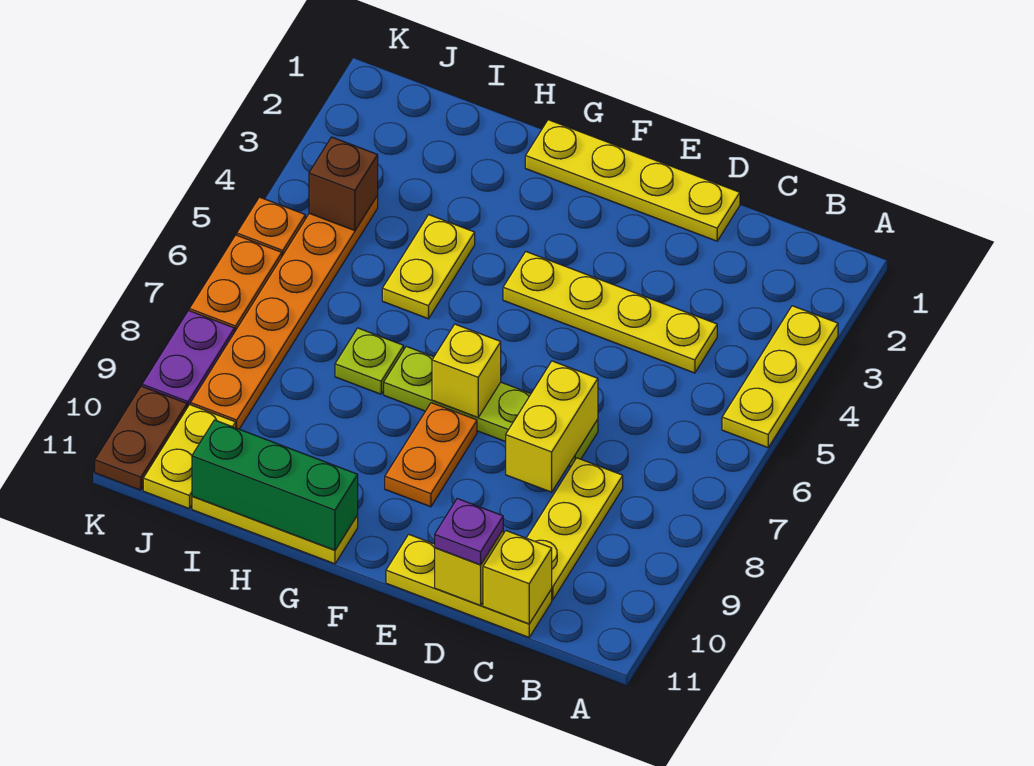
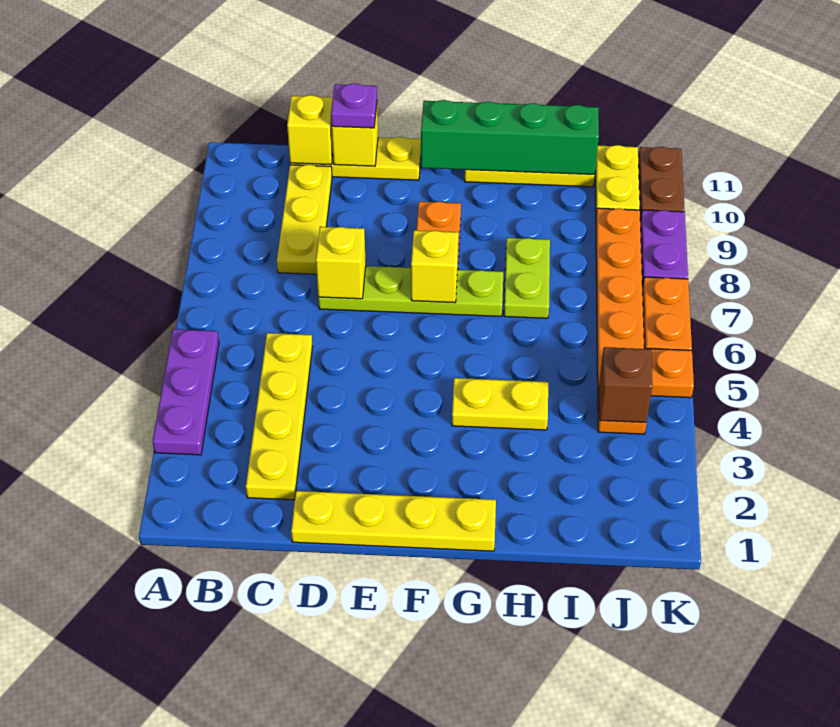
yellow plate A3:A5 level 1 -> purple plate A3:A5 level 1
yellow plate C4:F4 level 1 -> yellow plate C2:C5 level 1
yellow brick D7:D8 level 2 -> yellow brick D7 level 2
green brick G11:I11 level 2 -> green brick F11:I11 level 2
yellow plate H4:H5 level 1 -> yellow plate G4:H4 level 1
lime plate H7 level 1 -> lime plate H7:H8 level 1

